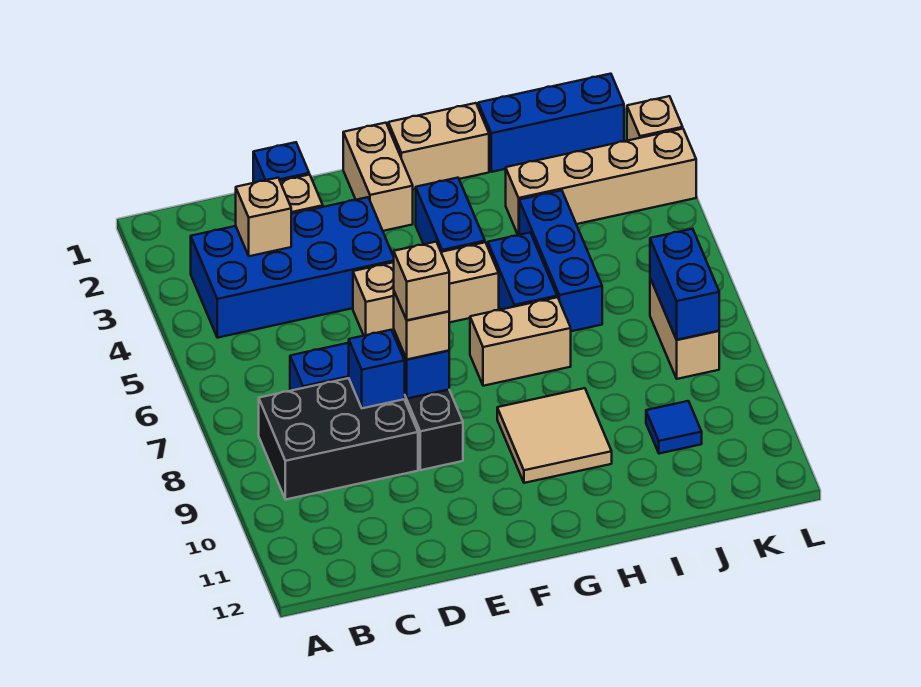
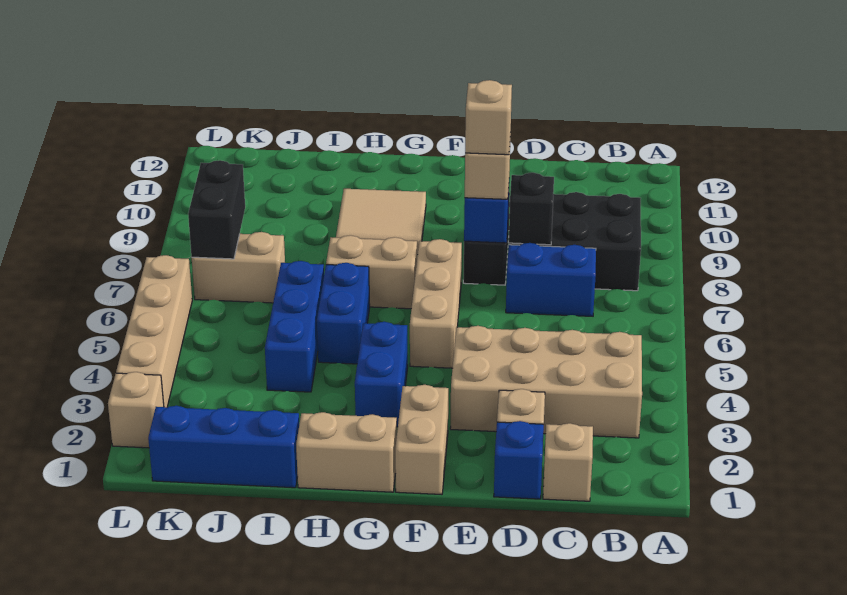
blue brick B3:E4 level 1 -> tan brick B3:E4 level 1
tan brick C3 level 2 -> tan brick C1 level 1
blue brick D8 level 2 -> black brick D8 level 2
tan brick E5:G5 level 1 -> tan brick F5:F7 level 1
tan brick I3:L3 level 1 -> tan brick L3:L6 level 1
blue tile J10 level 1 -> none
tan brick K7:K8 level 1 -> tan brick J7:K7 level 1
blue brick K7:K8 level 2 -> black brick K7:K8 level 2

